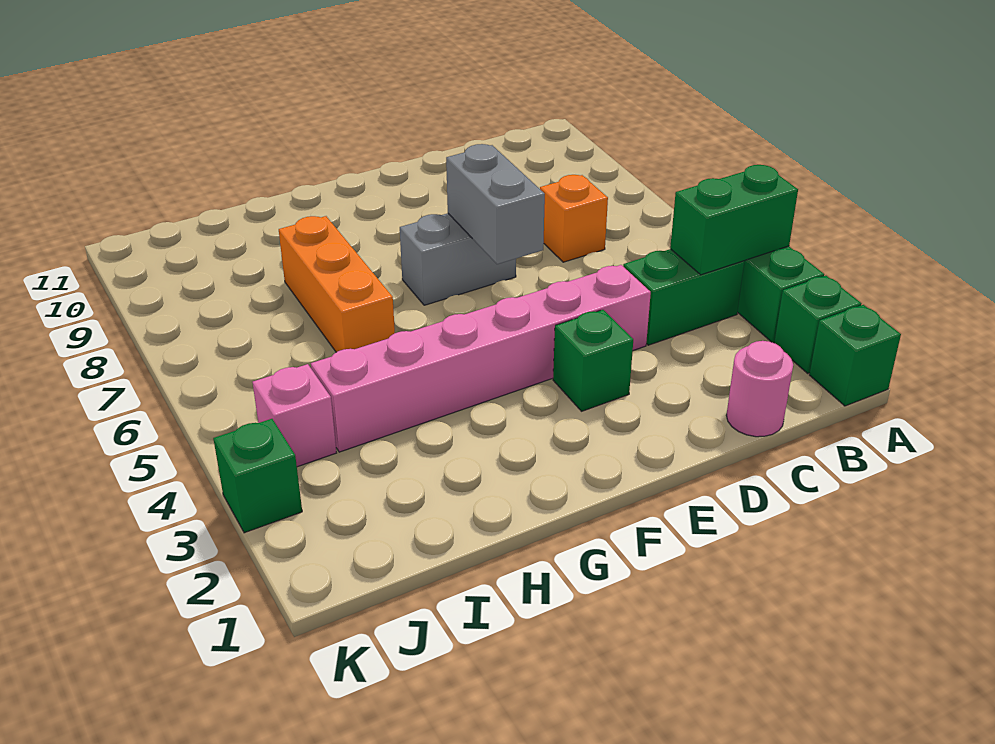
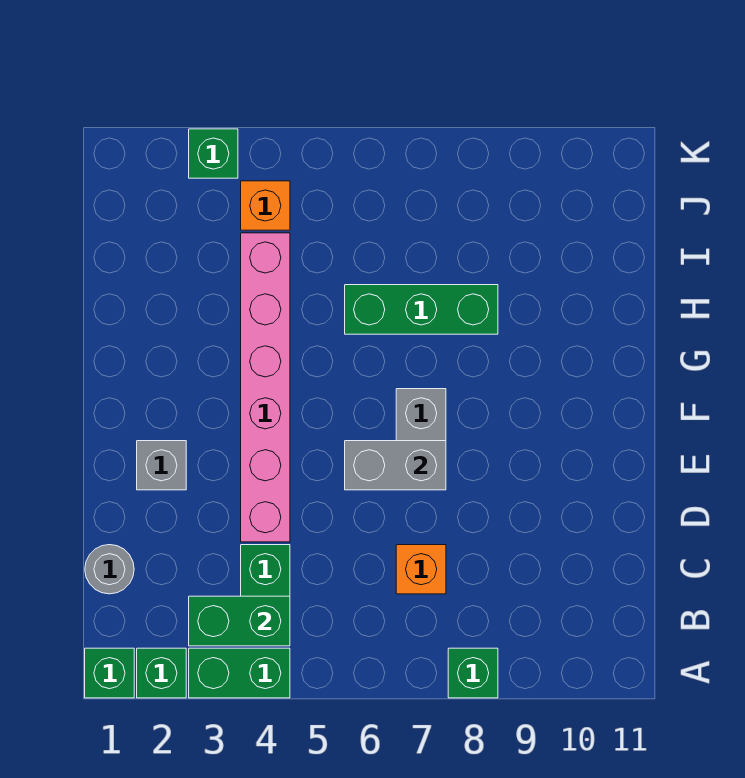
green brick A4:B4 level 2 -> green brick B3:B4 level 2
pink round brick C1 level 1 -> grey round brick C1 level 1
none -> grey brick E2 level 1
green brick E3 level 1 -> green brick A8 level 1
orange brick H6:H8 level 1 -> green brick H6:H8 level 1
pink brick J4 level 1 -> orange brick J4 level 1

